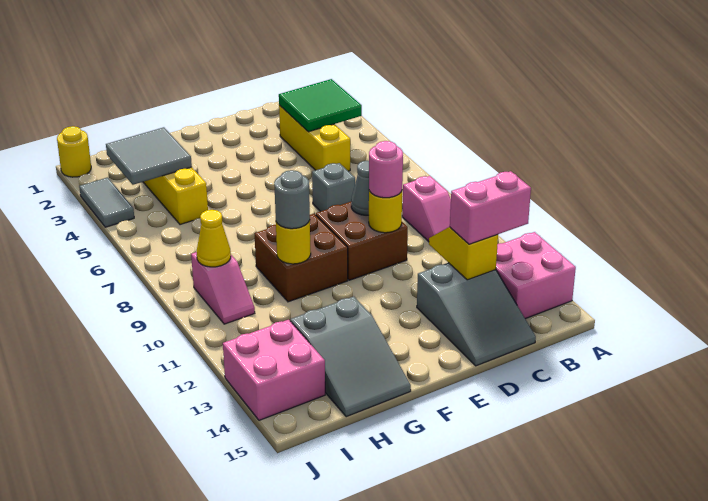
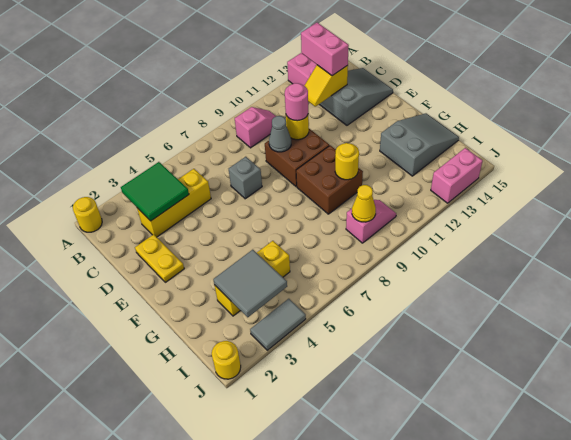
none -> yellow round brick A1 level 1
none -> yellow plate D2:E2 level 1
grey round brick G10 level 3 -> none
pink brick I13:J14 level 1 -> pink brick J13:J14 level 1

